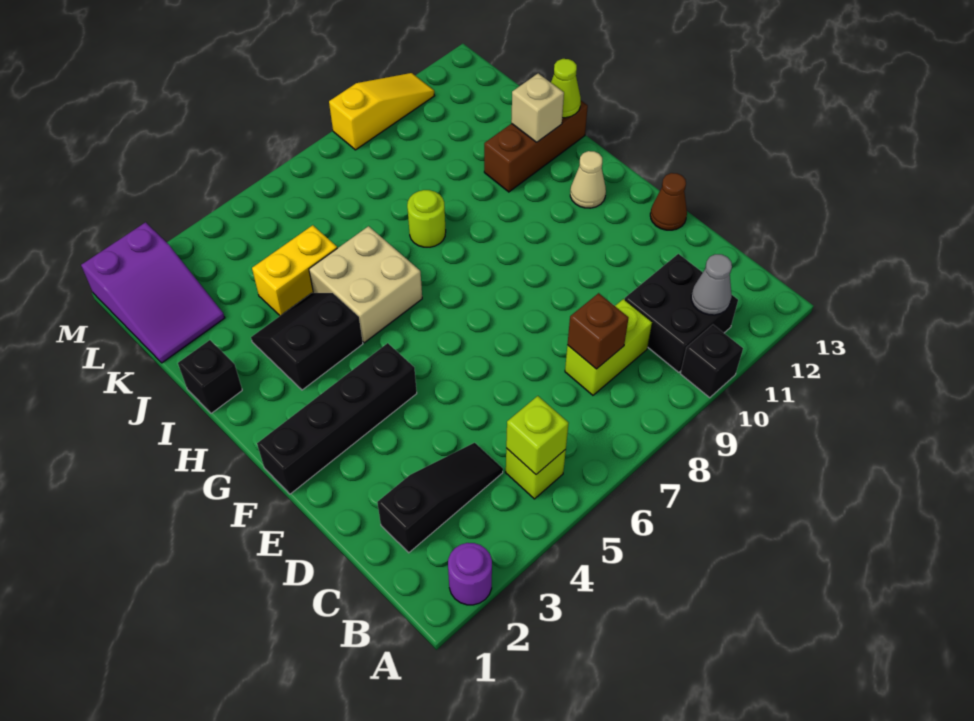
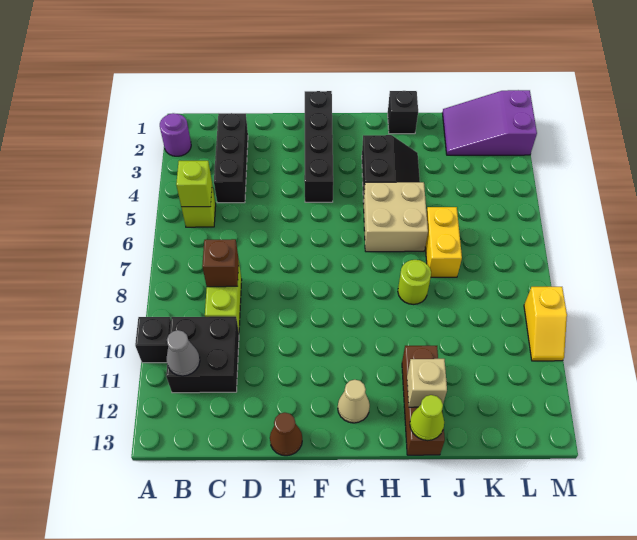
black slope C2:C4 level 1 top 2 -> black brick C2:C4 level 1
yellow brick J4:J5 level 1 -> yellow brick J6:J7 level 1
yellow slope M9:M11 level 1 top 9 -> yellow slope M9:M10 level 1 top 9

